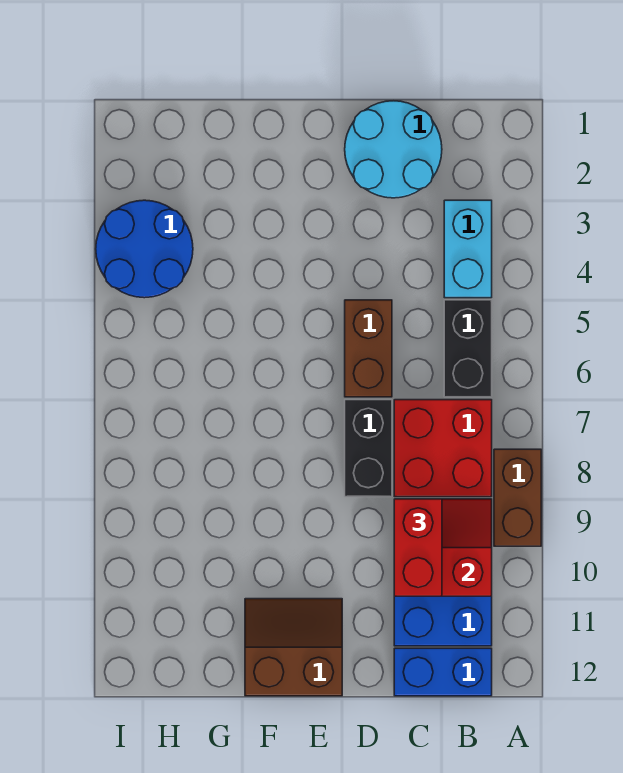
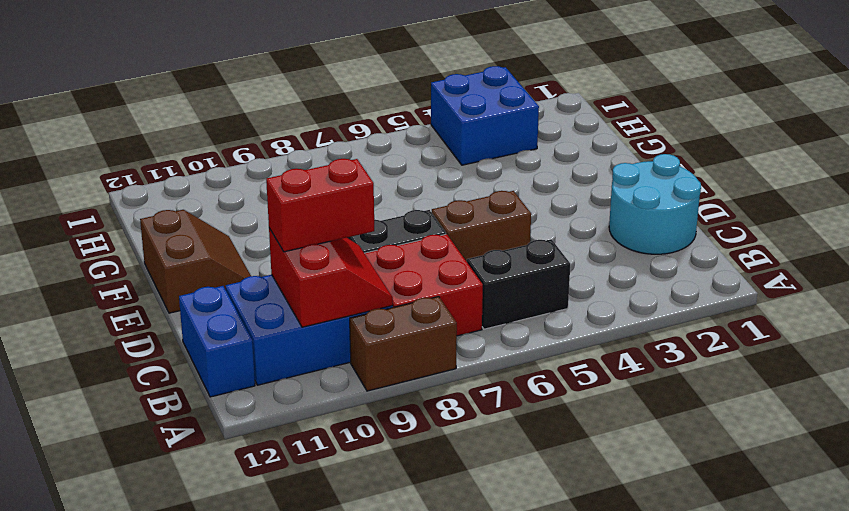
cyan brick B3:B4 level 1 -> none
blue round brick H3:I4 level 1 -> blue brick H3:I4 level 1

